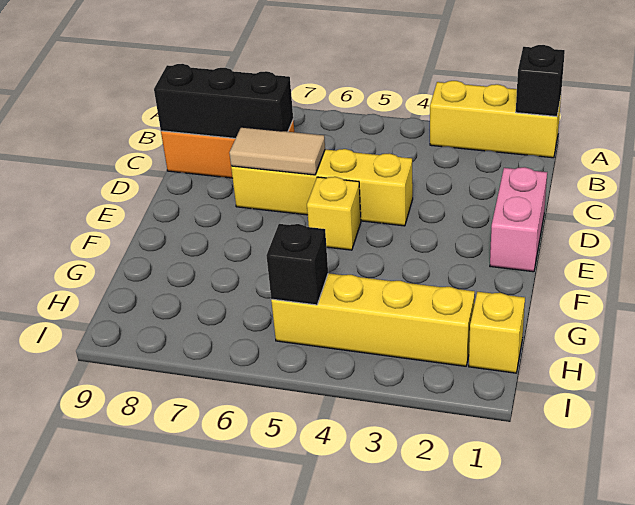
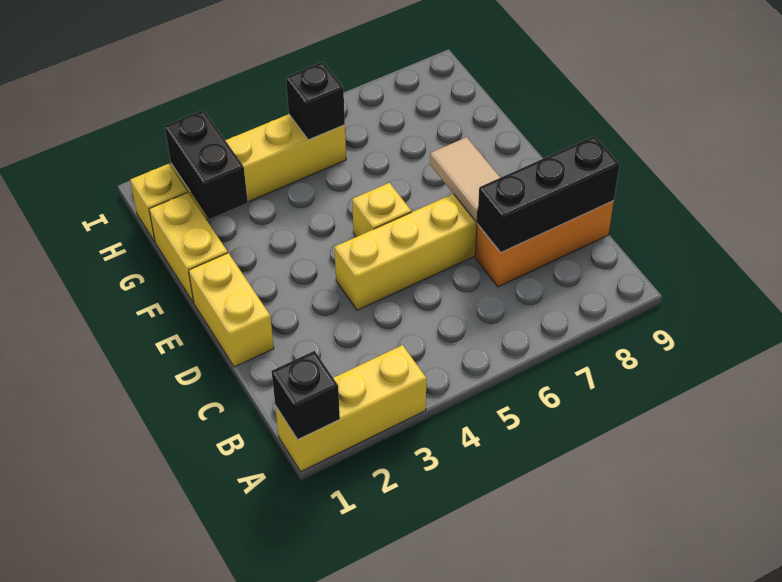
pink brick D1:E1 level 1 -> yellow brick D1:E1 level 1
tan tile D6:D7 level 2 -> tan tile D7:E7 level 2
none -> yellow brick F1:G1 level 1
none -> black brick G2:H2 level 2

